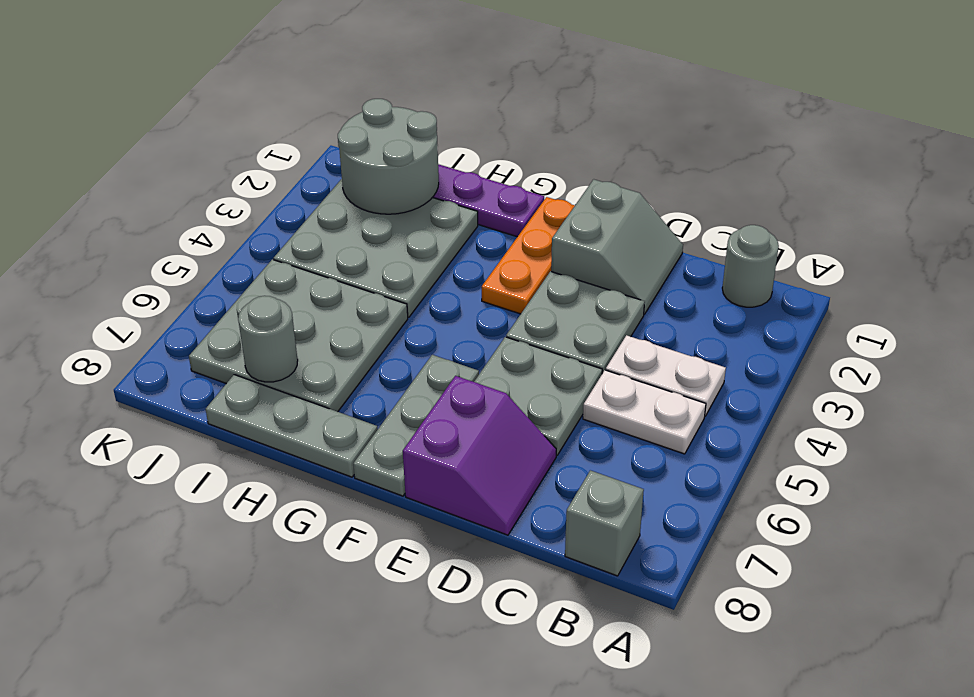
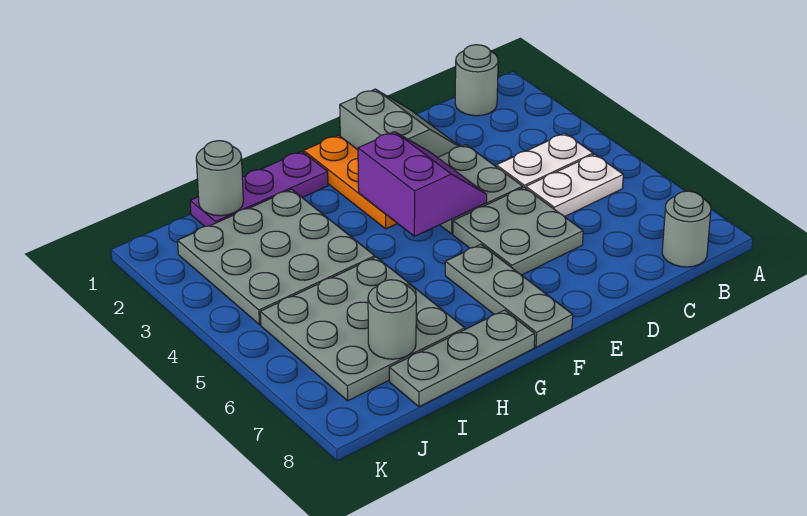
grey brick B8 level 1 -> grey round brick B8 level 1
purple slope D7:E8 level 1 top E -> purple slope E3:F4 level 2 top F
grey round brick I1:J2 level 2 -> grey round brick I1 level 2

